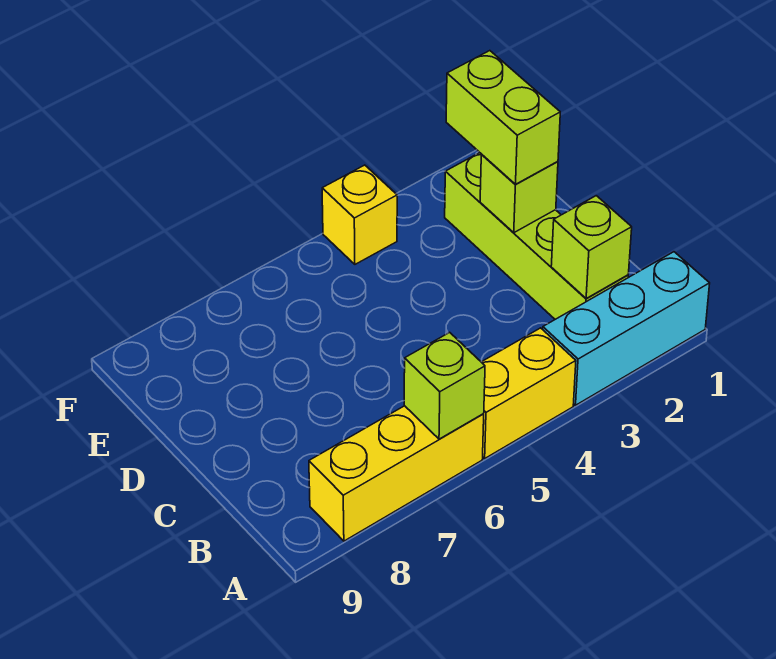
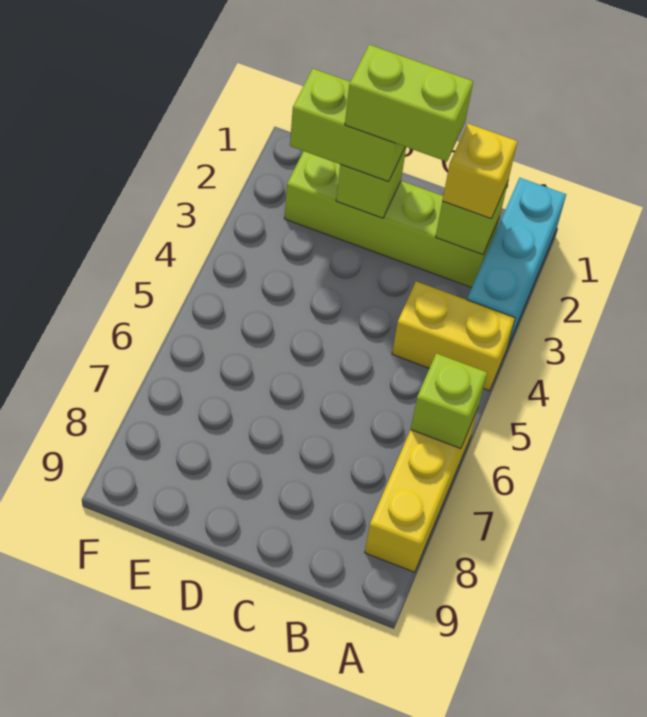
yellow brick A4:A5 level 1 -> yellow brick A4:B4 level 1
none -> lime brick C2:D2 level 4
yellow brick F4 level 1 -> yellow brick B2 level 3

